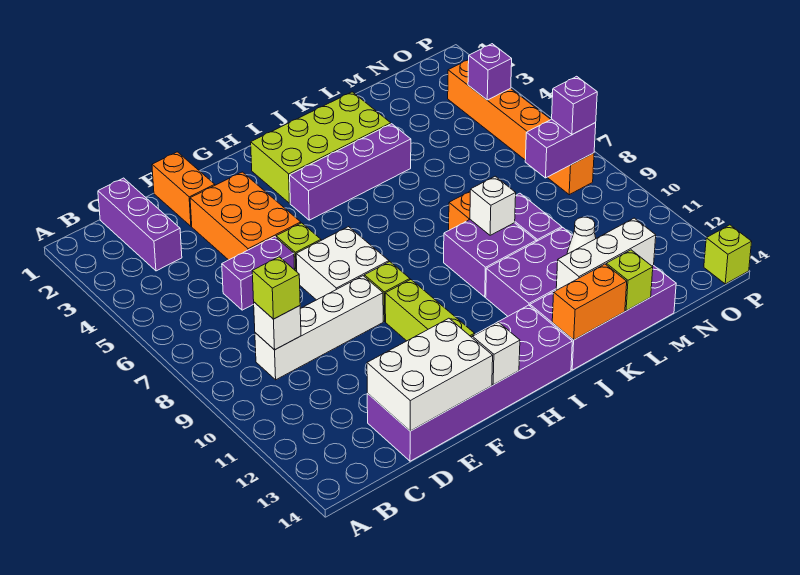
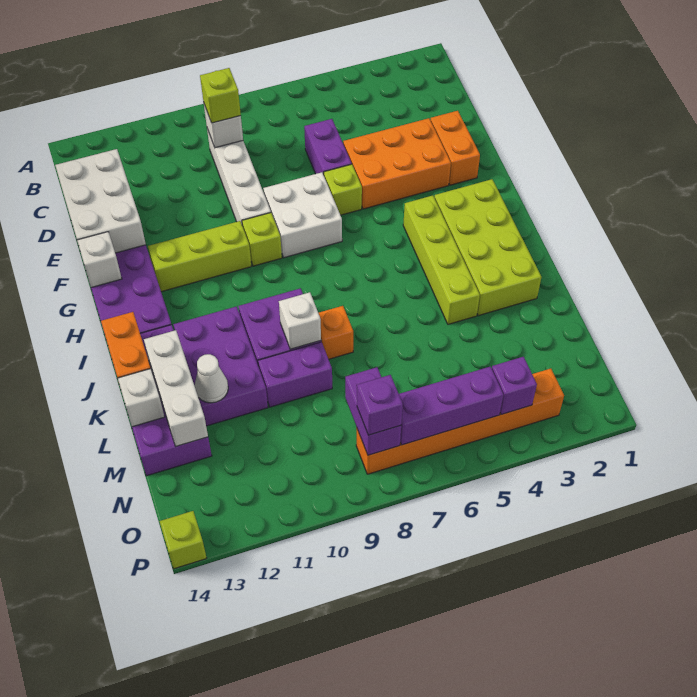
purple brick C1:C3 level 1 -> purple brick O5:O7 level 2
orange brick E1:E2 level 1 -> orange brick E2:F2 level 1
purple brick H4:K4 level 1 -> lime brick H4:K4 level 1
lime brick L14 level 2 -> white brick L14 level 2

